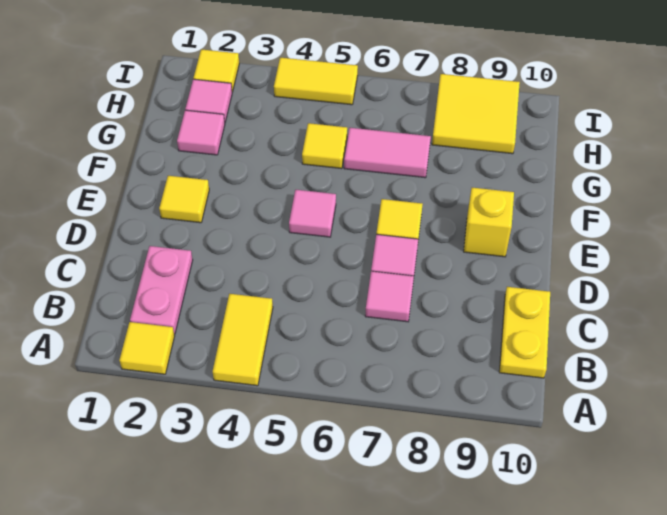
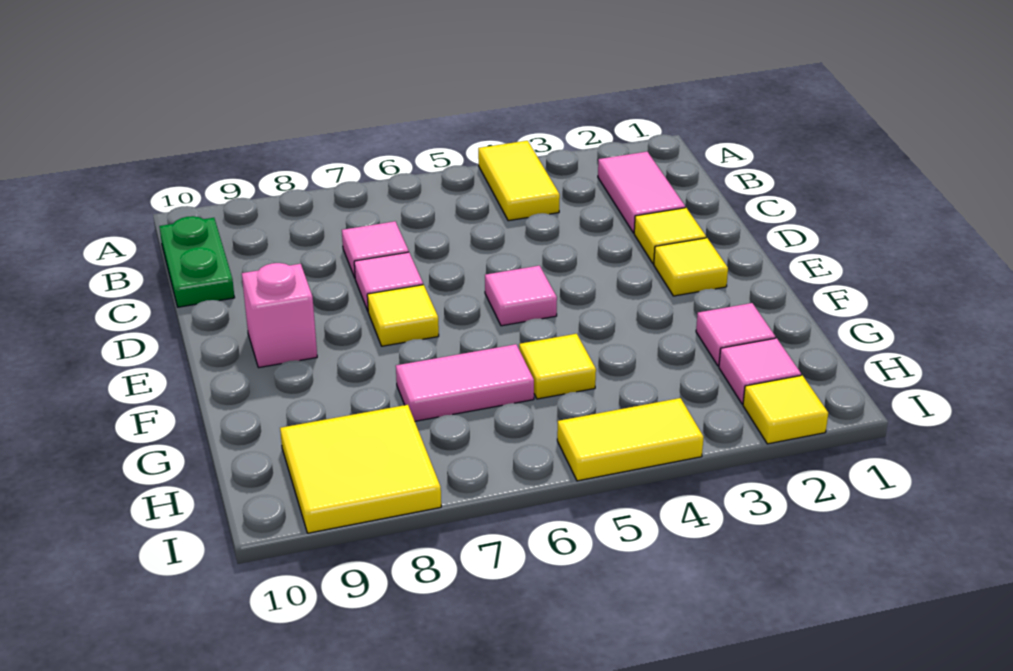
yellow tile A2 level 1 -> yellow tile D2 level 1
pink plate B2:C2 level 1 -> pink tile B2:C2 level 1
yellow plate B10:C10 level 1 -> green plate B10:C10 level 1
yellow brick E9 level 1 -> pink brick E9 level 1

